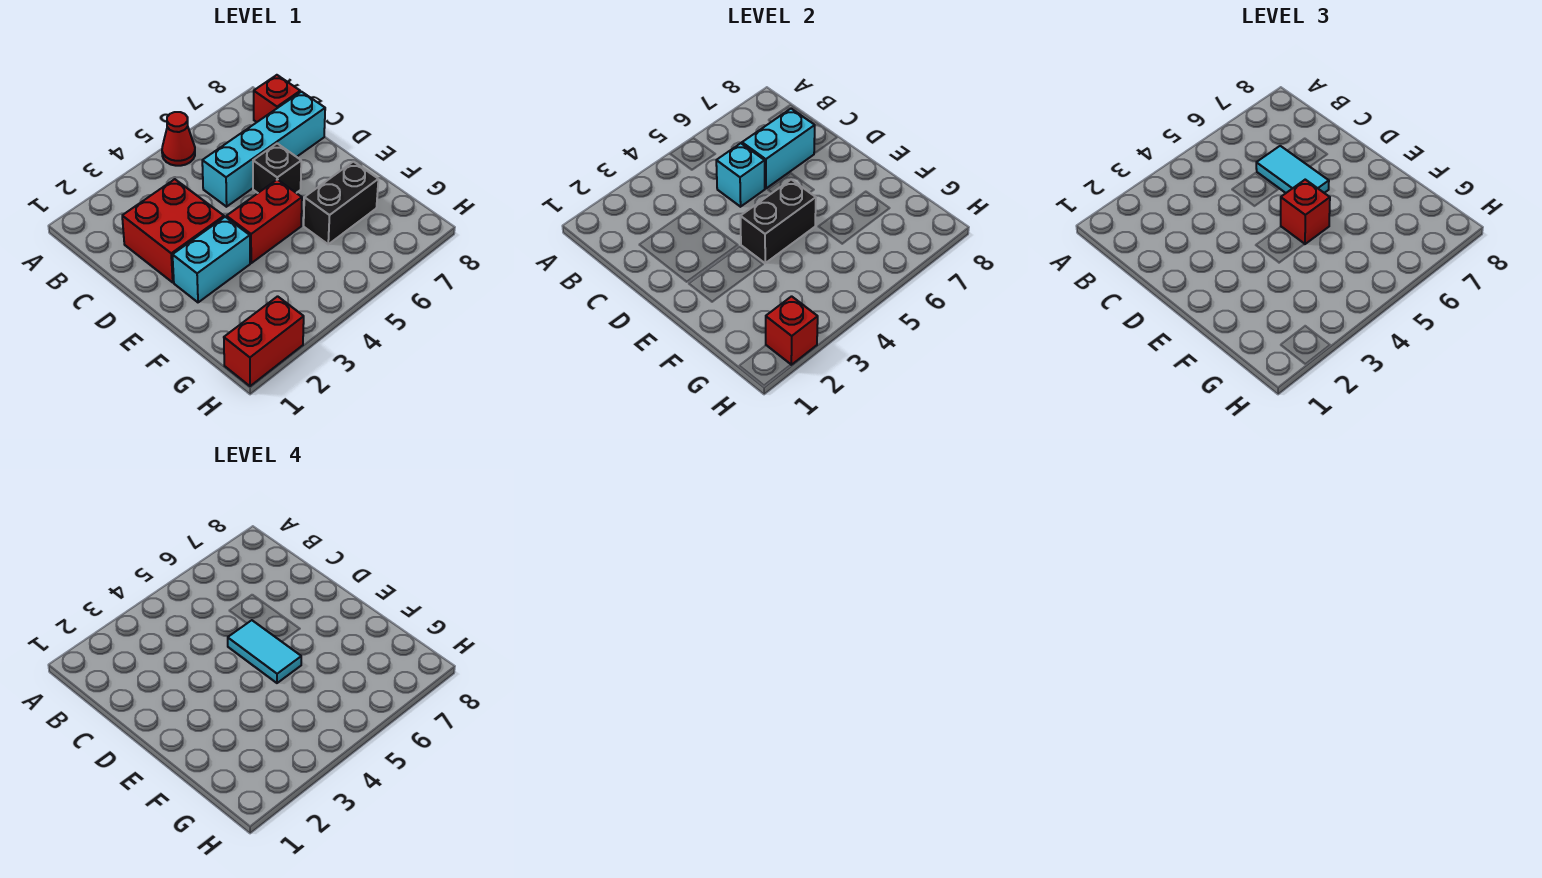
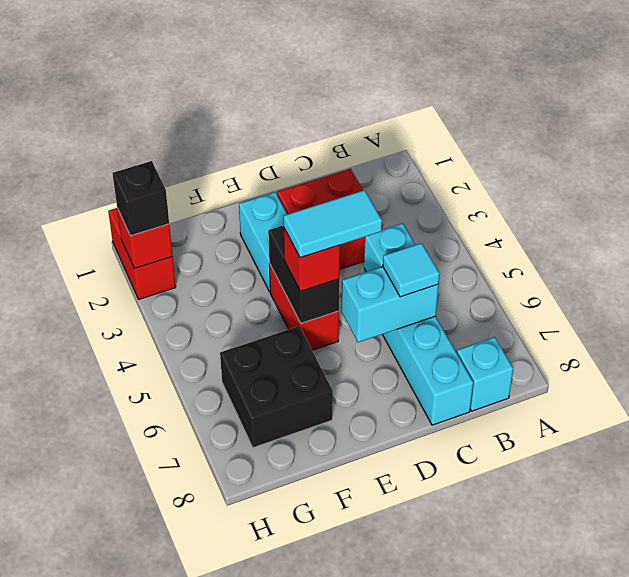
red cone A5 level 1 -> none
red brick B8 level 1 -> cyan brick B8 level 1
cyan brick C6:C7 level 2 -> cyan brick C6:D6 level 2
cyan tile C6:D6 level 3 -> cyan tile C6 level 3
black brick D6 level 1 -> black brick H2 level 3
black brick F6:F7 level 1 -> black brick F6:G7 level 1

